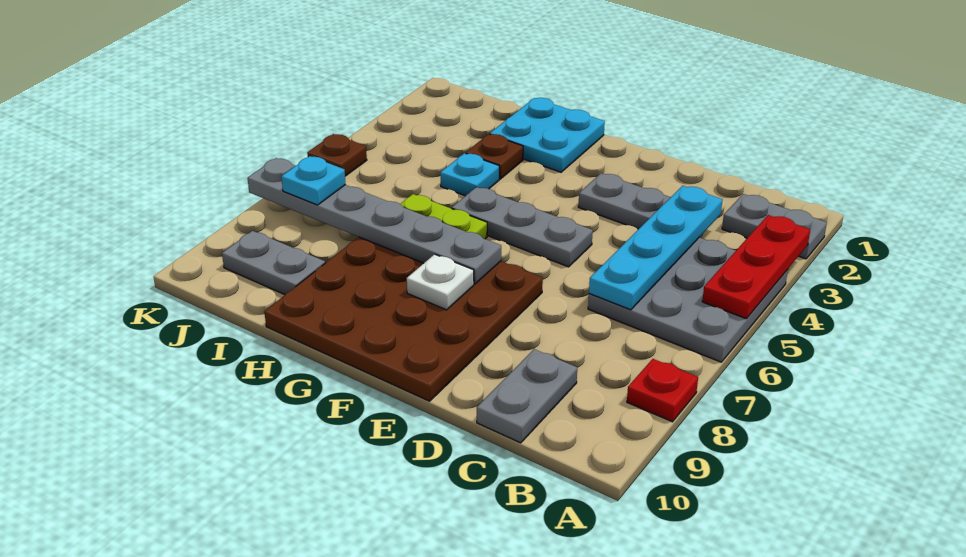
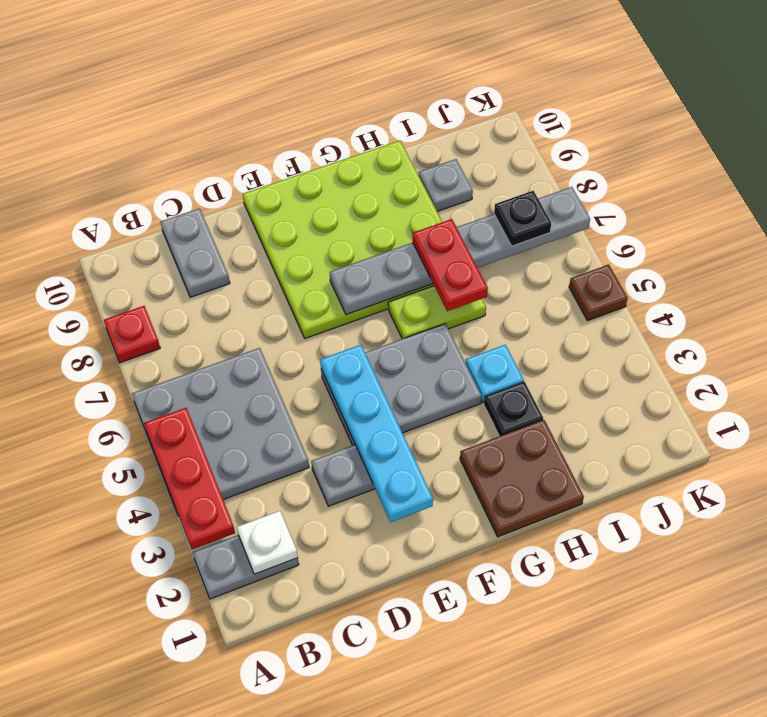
cyan plate C3:C6 level 2 -> cyan plate E2:E5 level 2
grey plate E5:G5 level 1 -> grey plate E4:G5 level 1
brown plate E7:H10 level 1 -> lime plate E7:H10 level 1
white plate F8 level 2 -> white plate B2 level 2
cyan plate G1:H2 level 1 -> brown plate G1:H2 level 1
brown plate H3 level 1 -> black plate H3 level 1
none -> red plate H6:H7 level 3
grey plate I9:J9 level 1 -> grey plate I9 level 1
cyan plate J7 level 3 -> black plate J7 level 3

